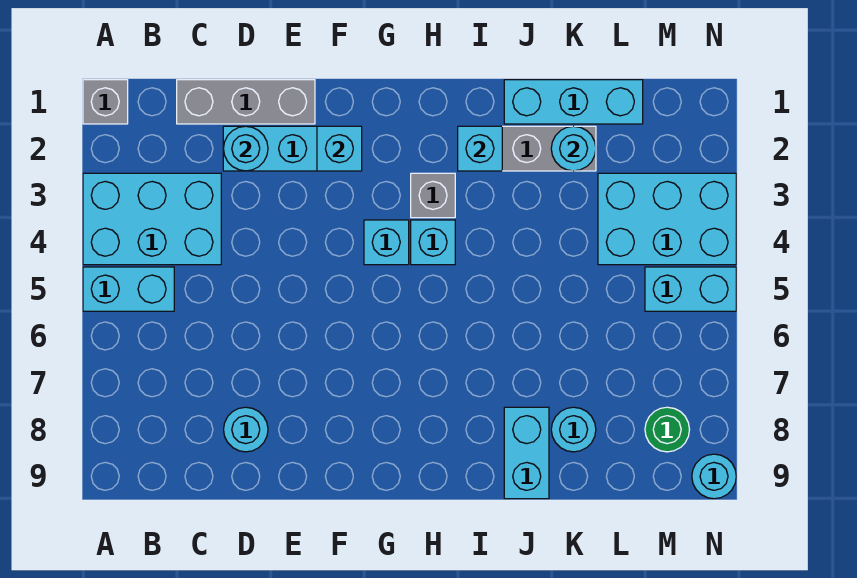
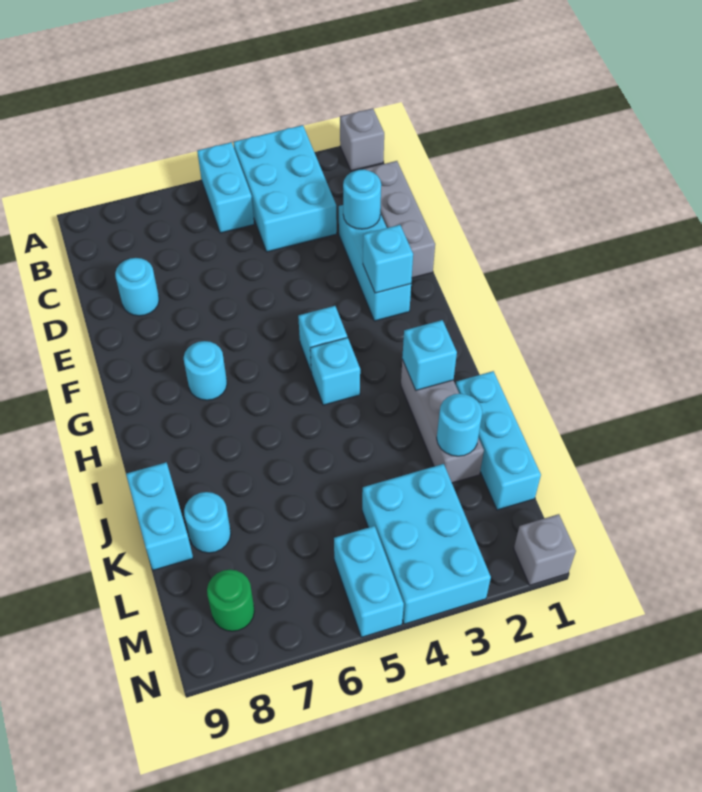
grey brick H3 level 1 -> grey brick N1 level 1
cyan brick J8:J9 level 1 -> cyan brick J9:K9 level 1
cyan round brick N9 level 1 -> cyan round brick G7 level 1

